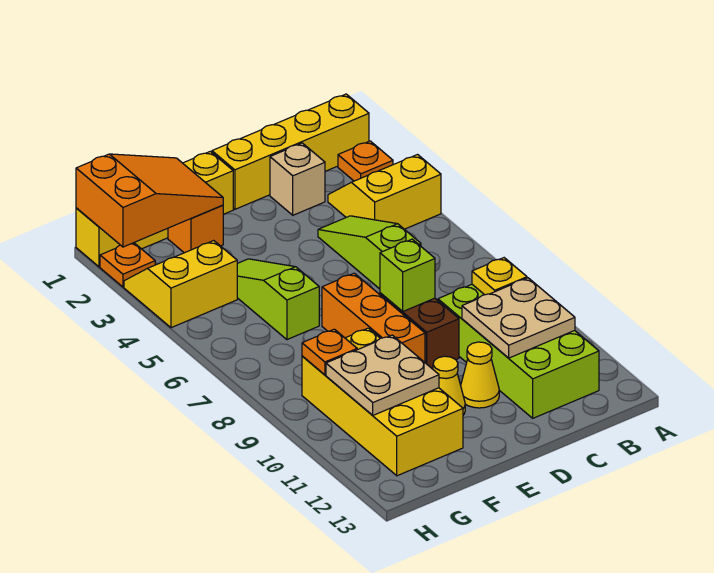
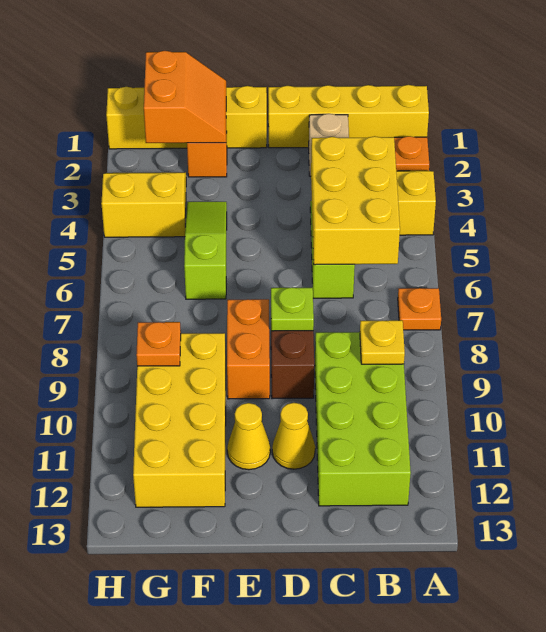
none -> yellow brick B4:C6 level 2
tan plate B10:C11 level 2 -> none
lime brick D8 level 2 -> lime plate D8 level 2
orange brick E7:E9 level 1 -> orange brick E8:E9 level 1
orange slope F1:H2 level 2 top H -> orange slope F1:G2 level 2 top G
tan plate F10:G11 level 2 -> none
orange plate H2 level 1 -> orange plate A7 level 1

